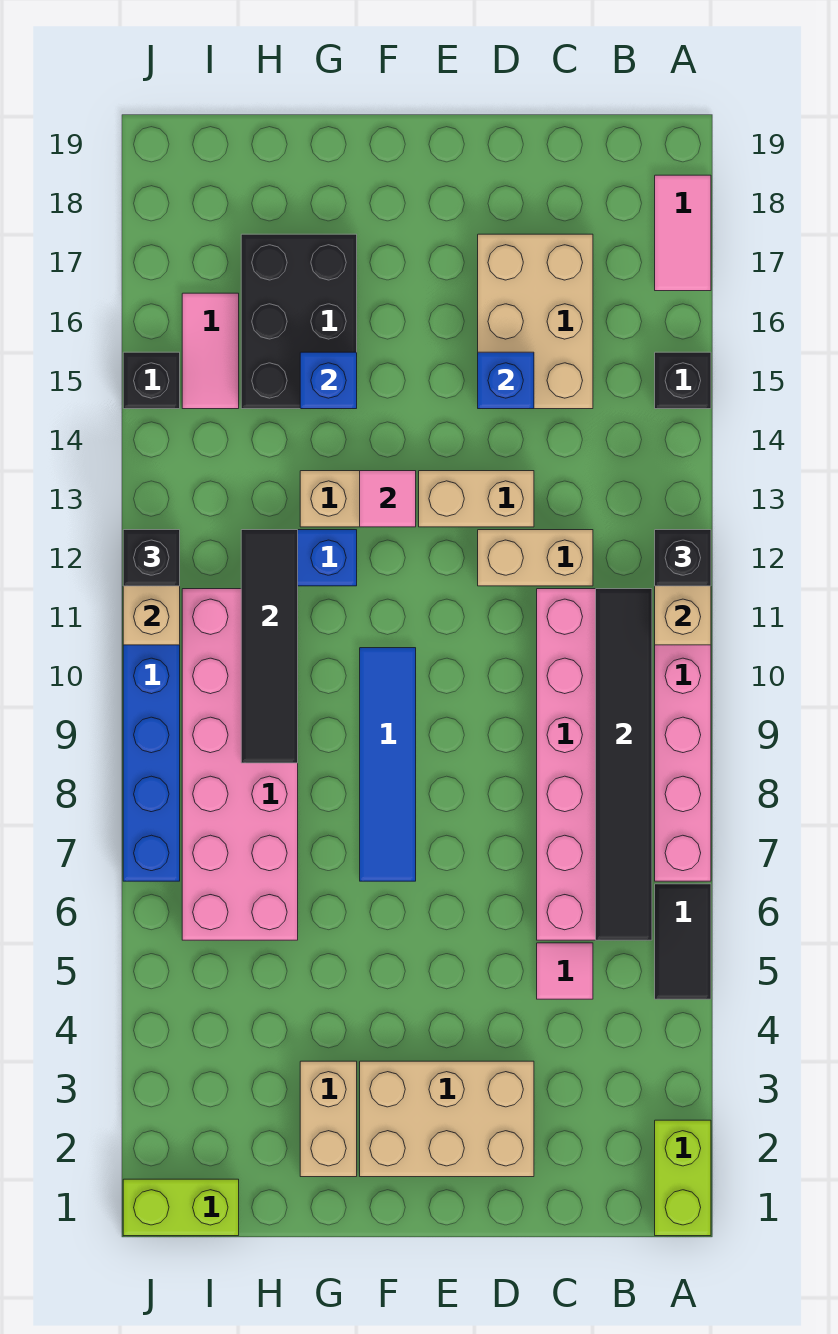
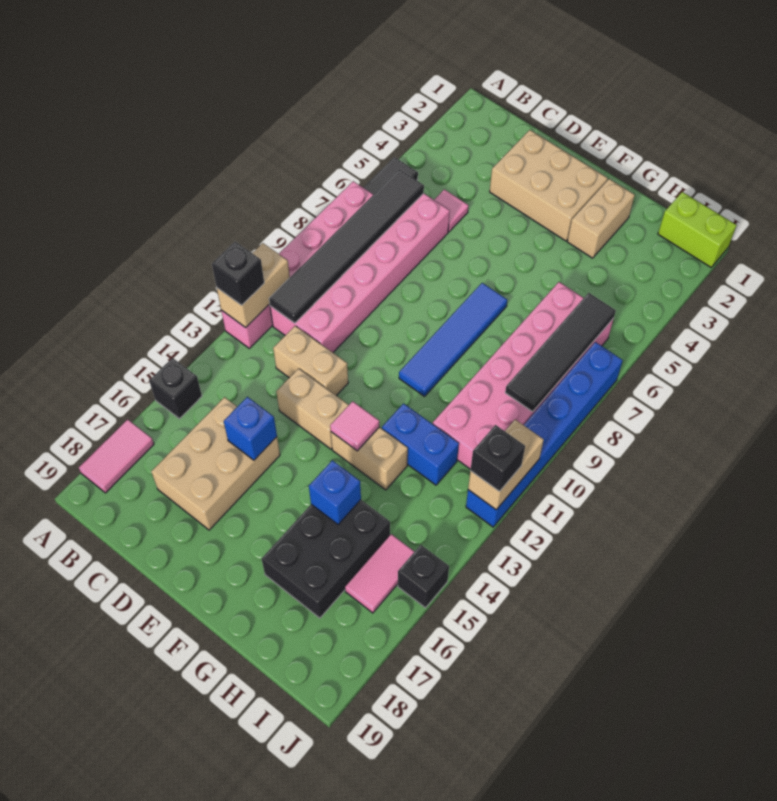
lime brick A1:A2 level 1 -> none
black tile H9:H12 level 2 -> black tile I6:I9 level 2

